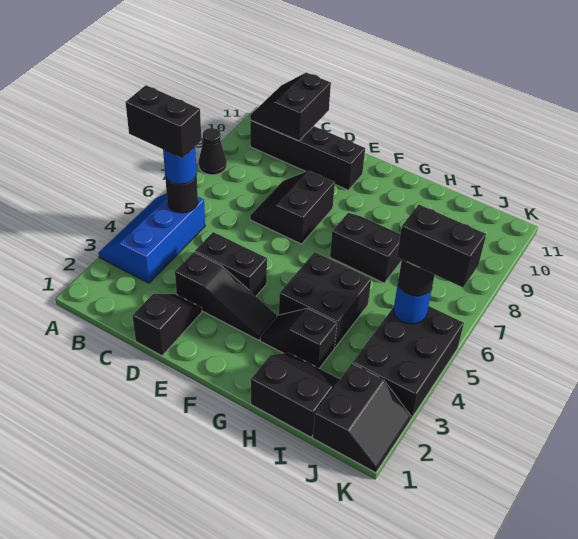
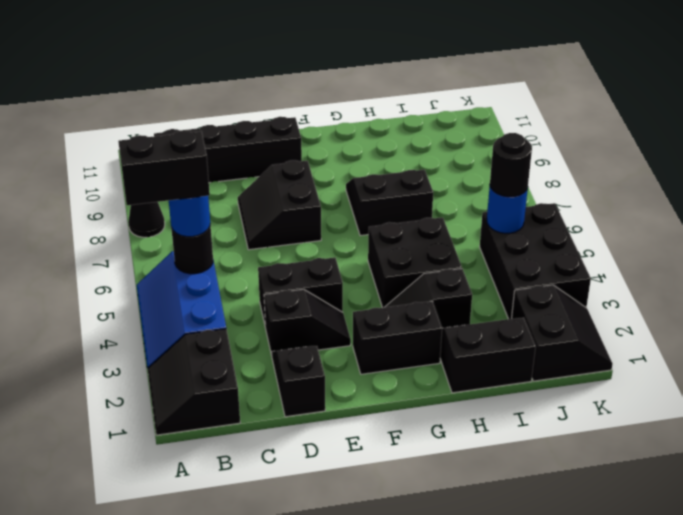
black slope B10:C11 level 2 top C -> black slope A1:B2 level 1 top B
black slope D3:F3 level 1 top D -> black slope D3:E3 level 1 top D
black brick J5:K5 level 4 -> black brick F2:G2 level 1

